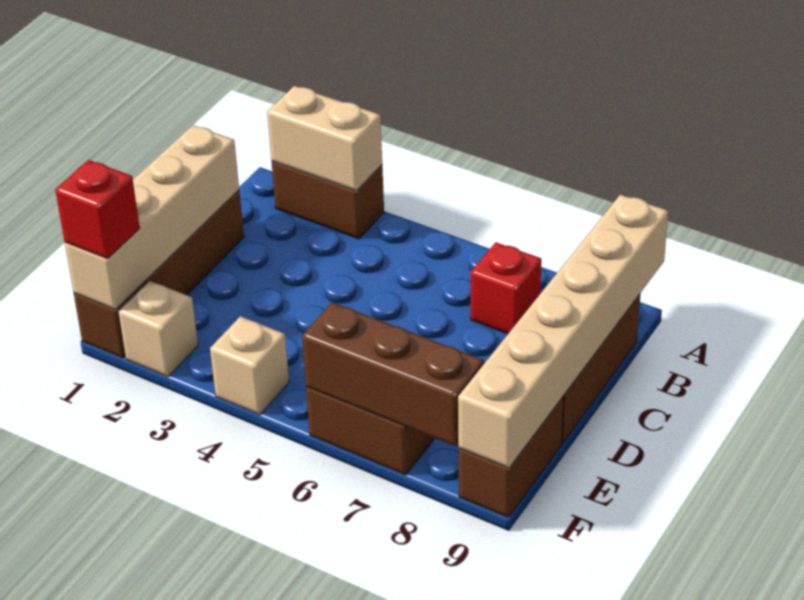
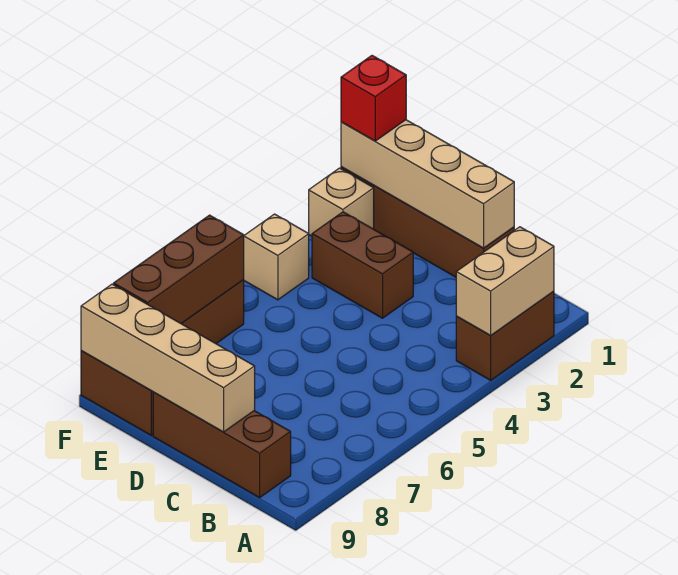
tan brick A9:F9 level 2 -> tan brick C9:F9 level 2
red brick B7 level 1 -> none
none -> brown brick D3:E3 level 1

